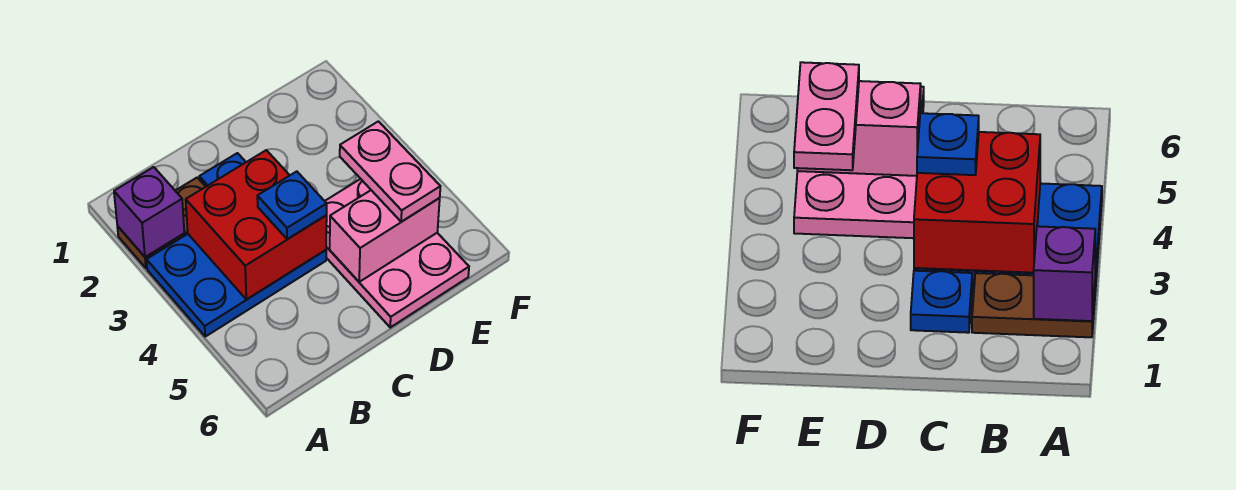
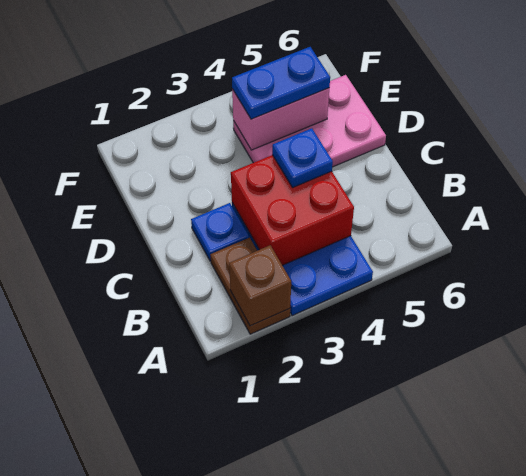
purple brick A2 level 2 -> brown brick A2 level 2
pink brick D5:E5 level 2 -> pink brick E4:E5 level 2
pink plate E4:E5 level 3 -> blue plate E4:E5 level 3

